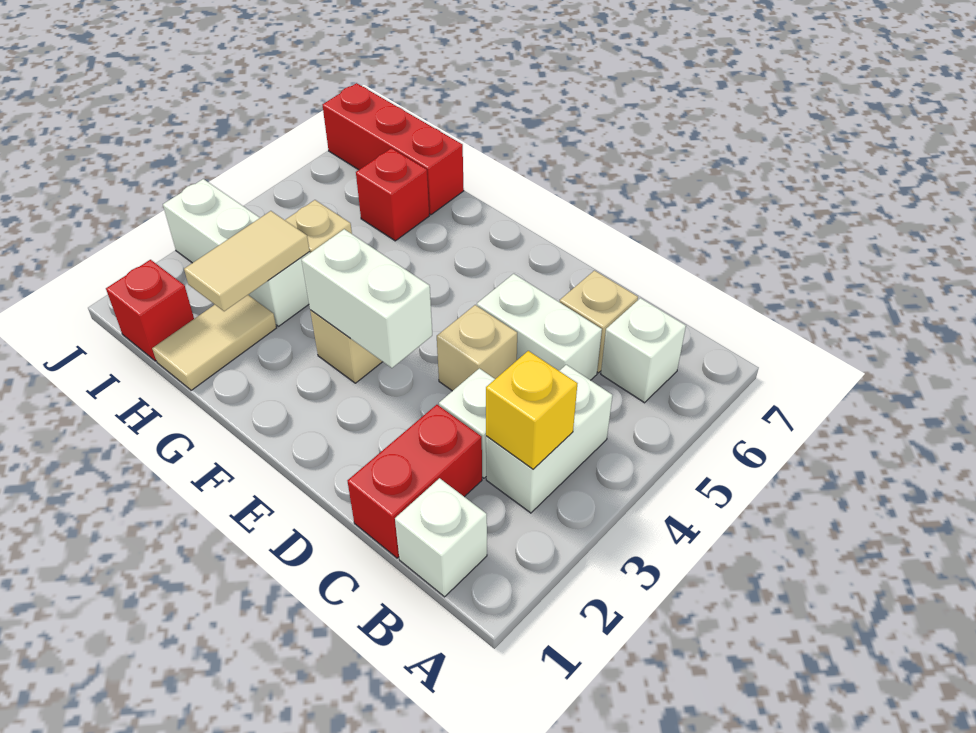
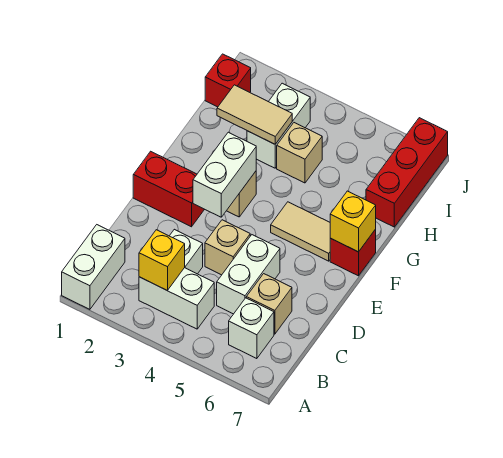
white brick B1 level 1 -> white brick A1:B1 level 1
red brick C1:C2 level 1 -> red brick E1:E2 level 1
none -> yellow brick F7 level 2
tan tile H1:H2 level 1 -> tan tile F5:F6 level 1
white brick H3:J3 level 1 -> white brick H3:I3 level 1
red brick H6 level 1 -> red brick F7 level 1

